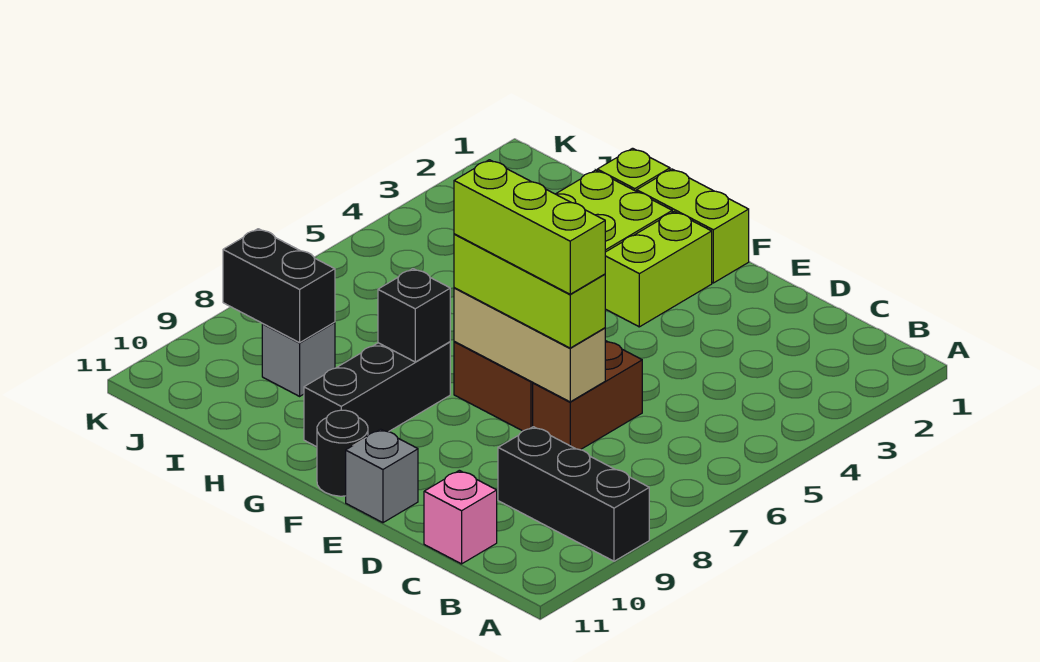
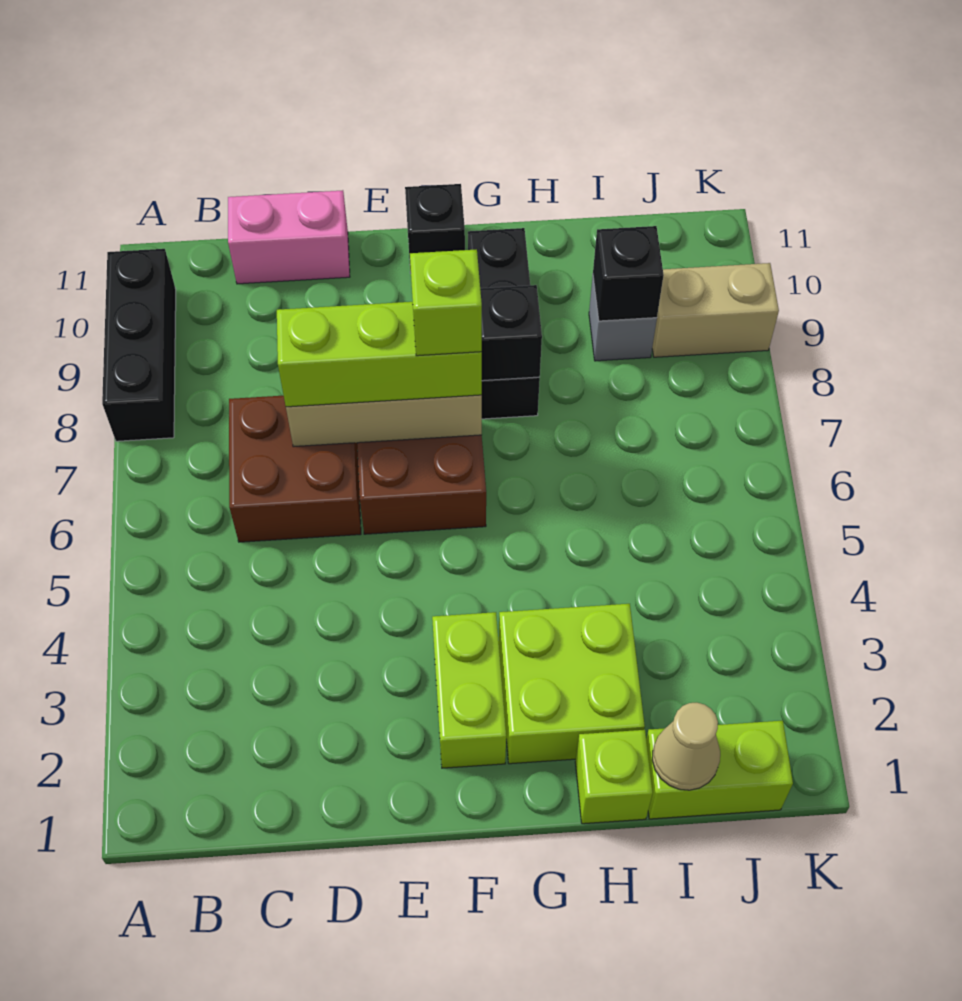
black brick A9:C9 level 1 -> black brick A8:A10 level 1
pink brick C11 level 1 -> pink brick C11:D11 level 1
brown brick D6:D7 level 1 -> brown brick C6:D7 level 1
lime brick D7:F7 level 4 -> lime brick F7 level 4
grey brick E11 level 1 -> none
lime brick F1:G1 level 1 -> lime brick I1:J1 level 1
black round brick F11 level 1 -> black brick F11 level 1
none -> tan cone I1 level 2
black brick I9:J9 level 2 -> black brick I9 level 2
none -> tan brick J9:K9 level 1

